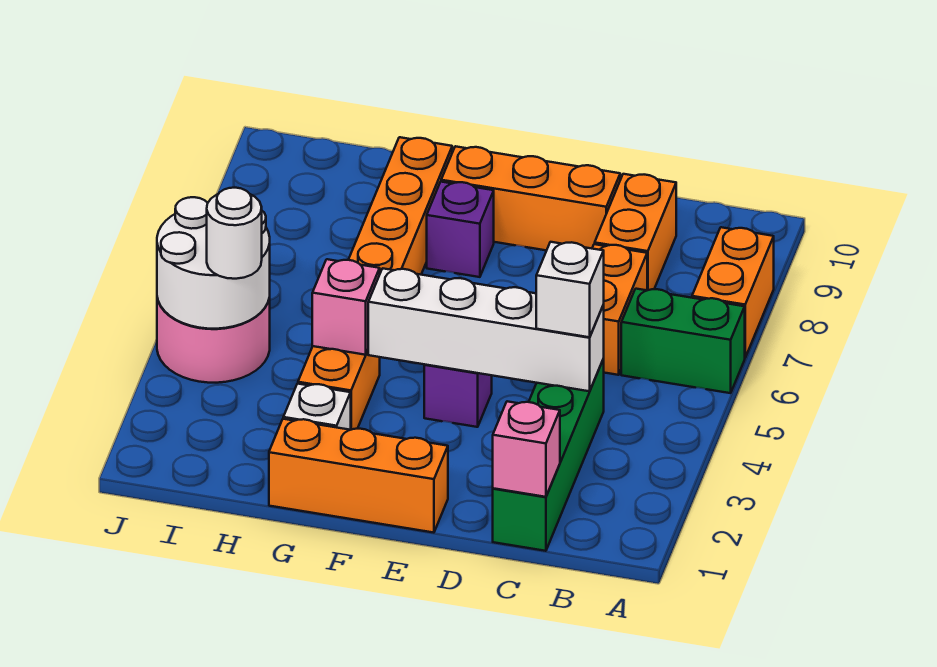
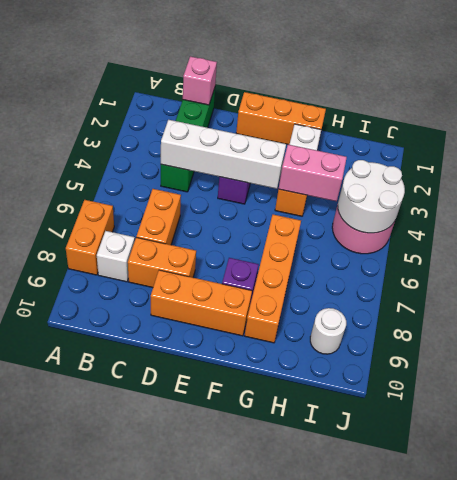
green brick A6:B6 level 1 -> none
white brick C4 level 3 -> white brick B8 level 1
orange brick C8:C9 level 1 -> orange brick C8:D8 level 1
pink brick G4 level 2 -> pink brick G4:H4 level 2
white round brick I4 level 3 -> white round brick I9 level 1

